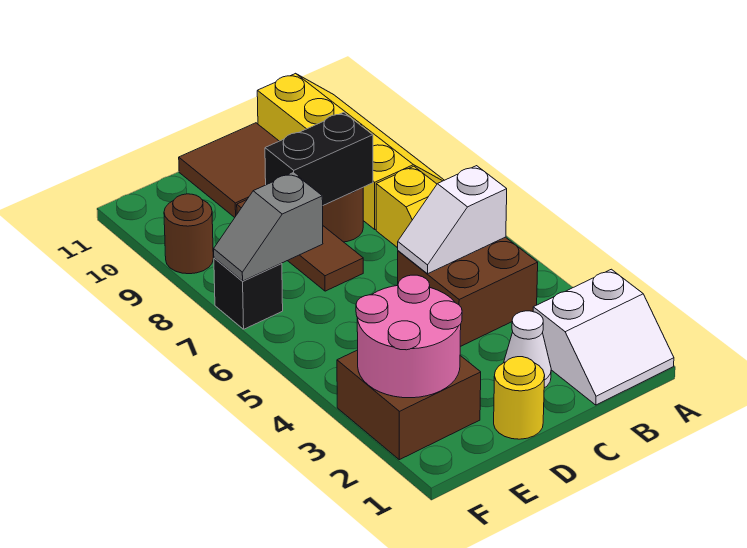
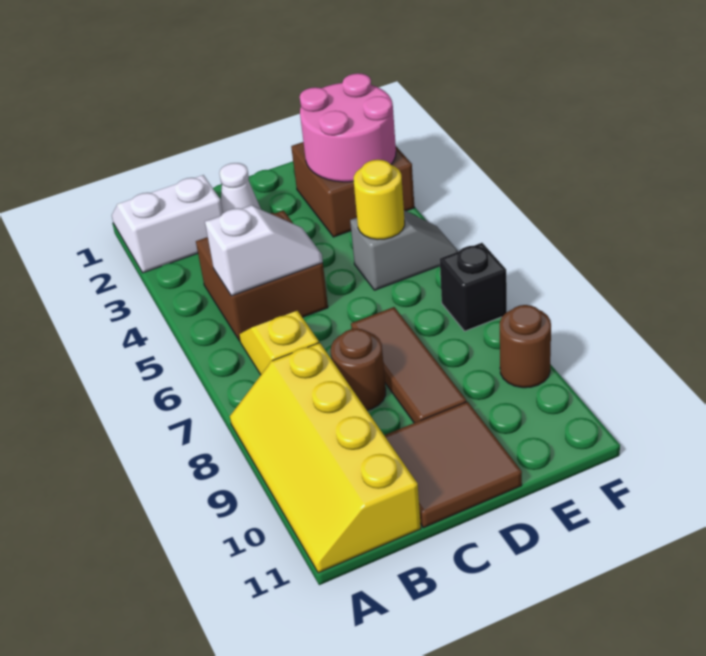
black brick C8:D8 level 2 -> none
yellow round brick D1 level 1 -> yellow round brick E5 level 2
grey slope E7:F7 level 2 top E -> grey slope E5:F5 level 1 top E

